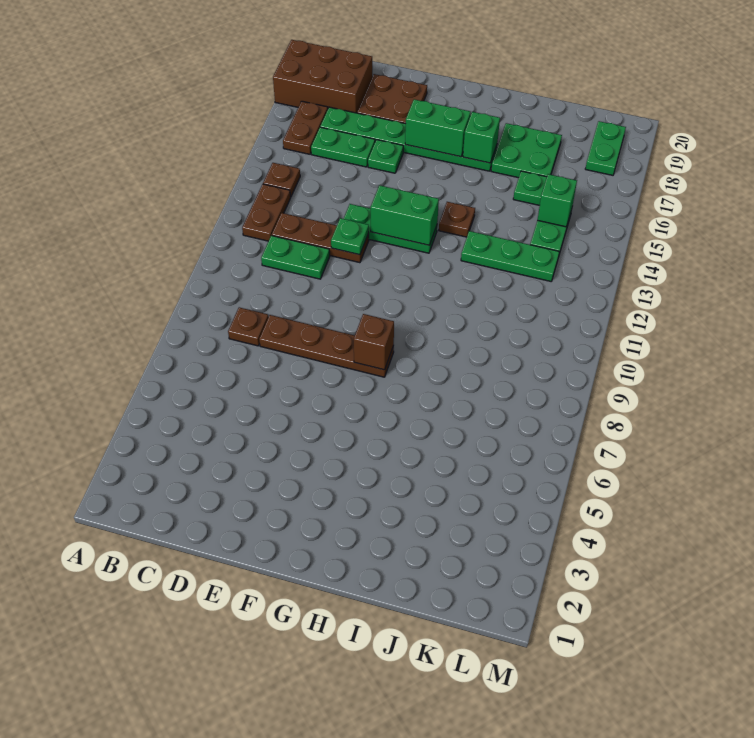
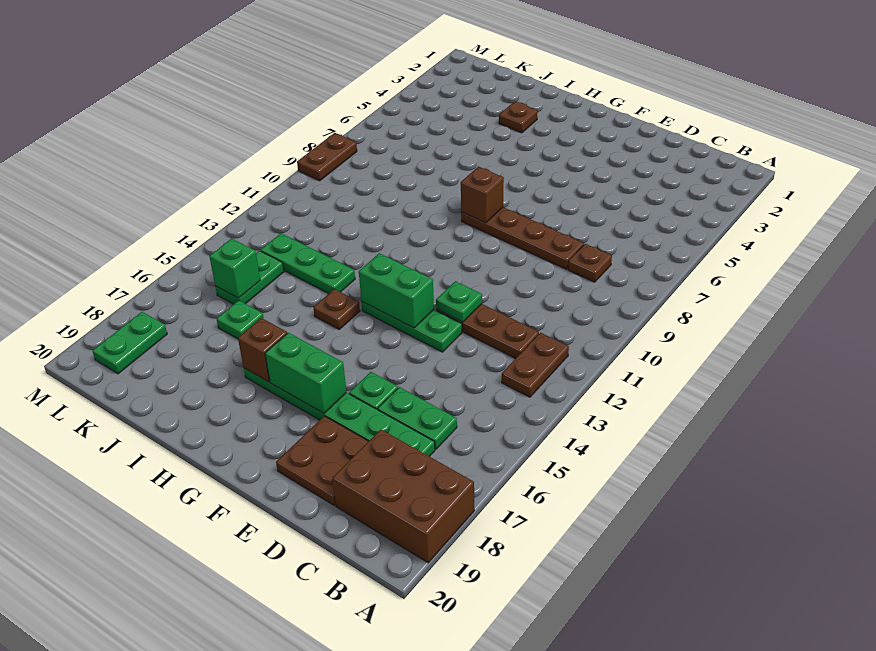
brown plate B14 level 1 -> brown plate I3 level 1
brown plate B16:B17 level 1 -> brown plate M8:M9 level 1
green plate C11:D11 level 1 -> none
green brick H17 level 2 -> brown brick H17 level 2
green plate I17:J18 level 1 -> none

